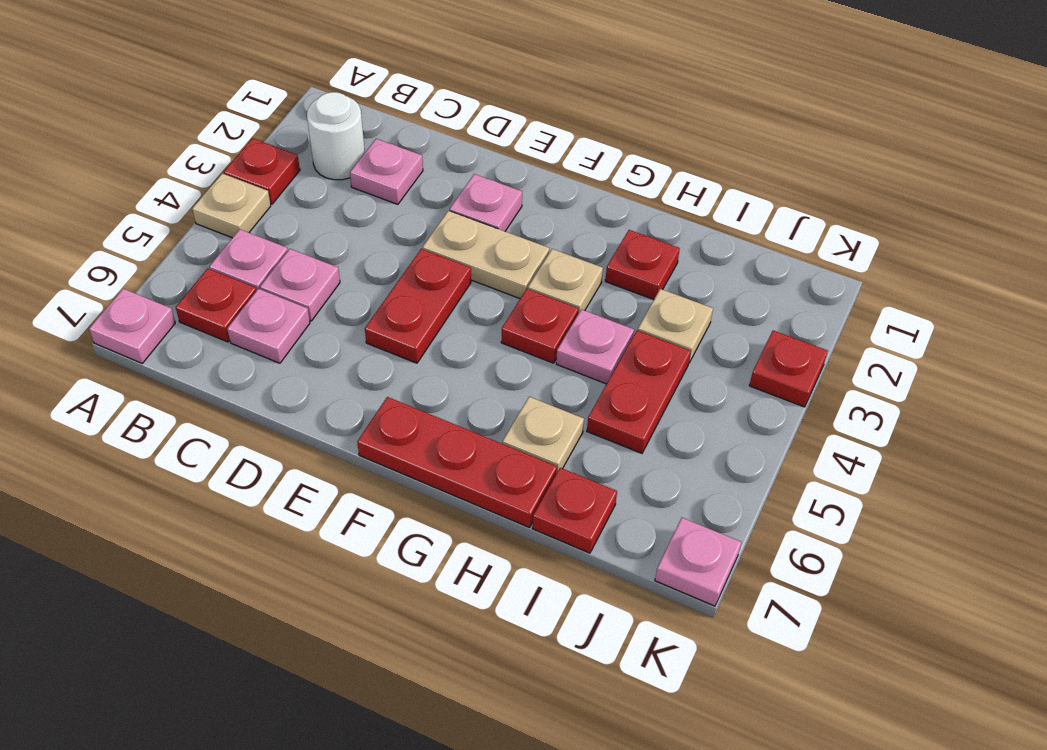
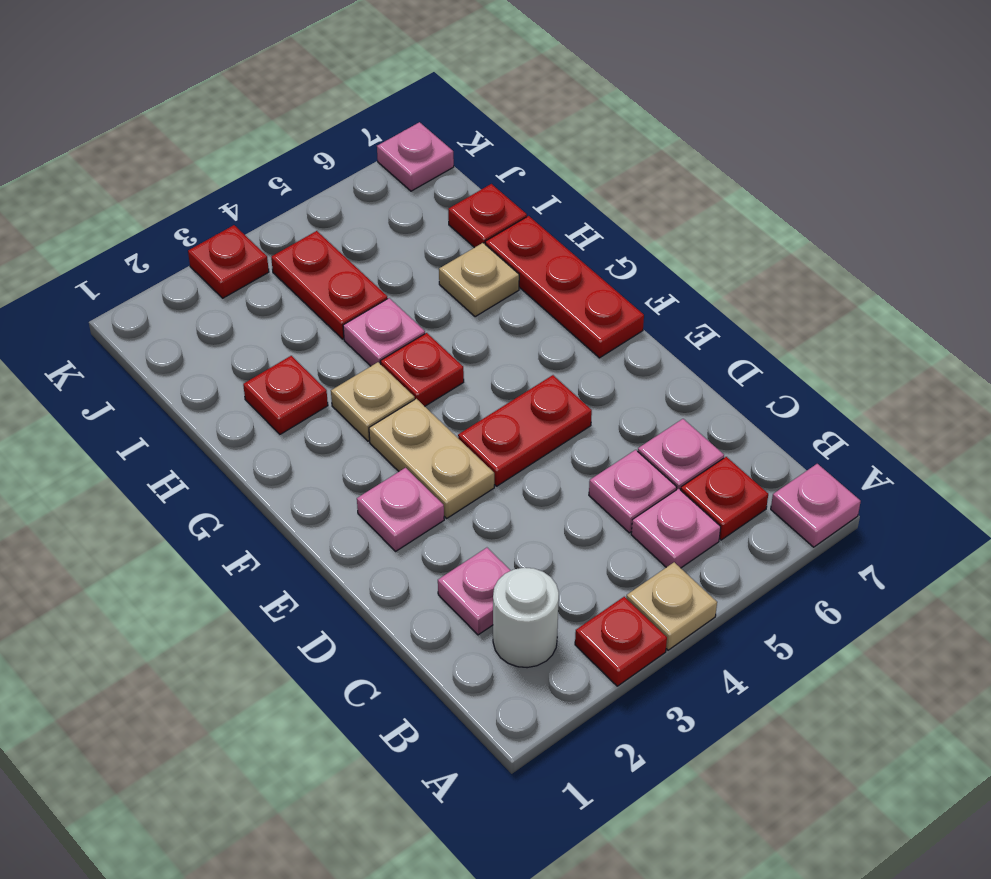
tan plate I3 level 1 -> none
red plate I4:I5 level 1 -> red plate I4:J4 level 1

